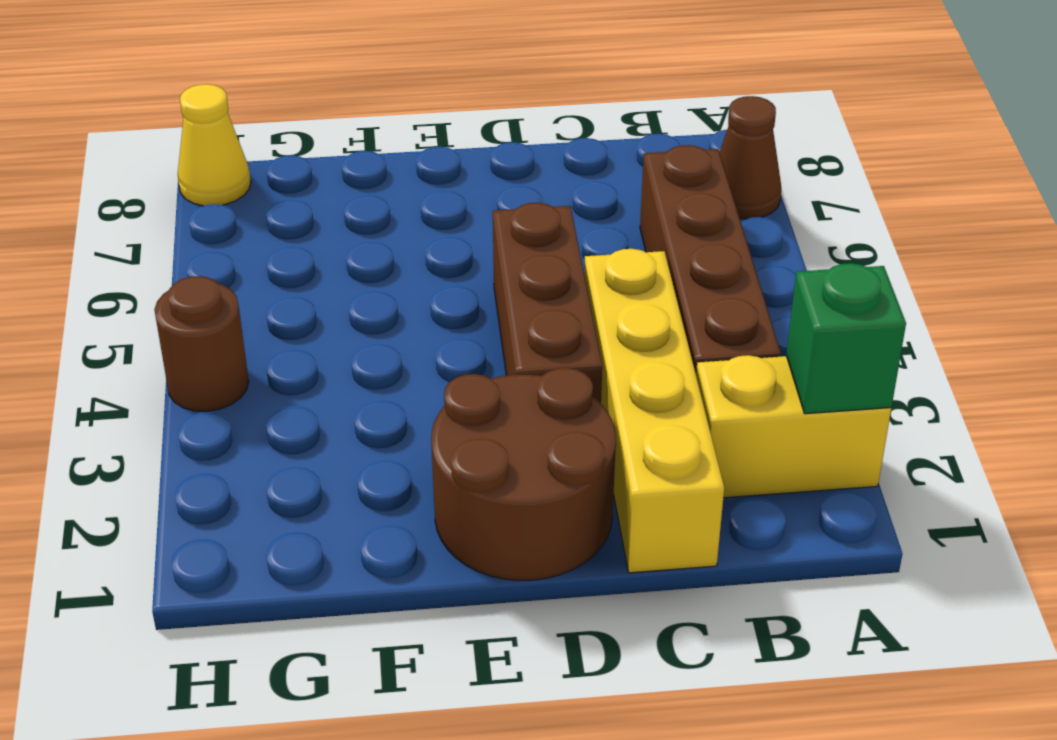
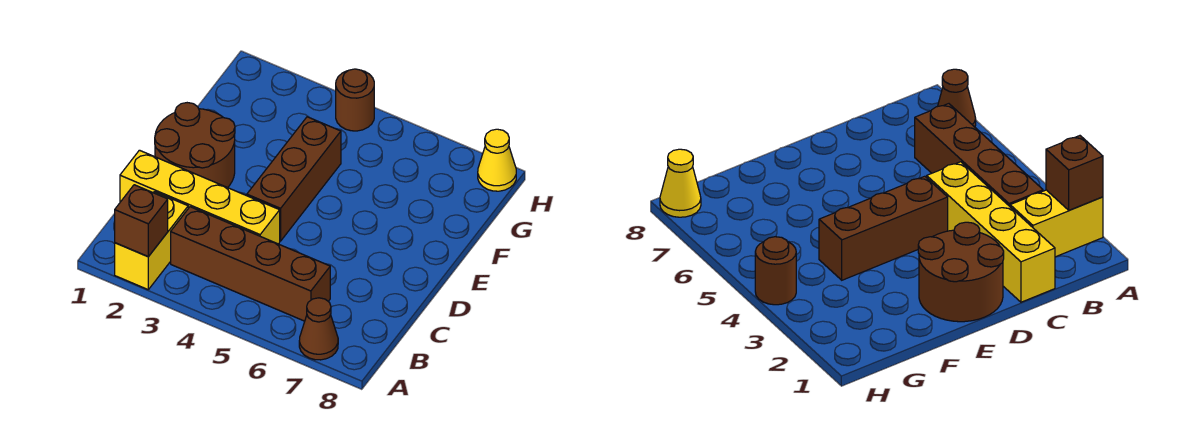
green brick A2 level 2 -> brown brick A2 level 2
brown brick D3:D5 level 1 -> brown brick D4:F4 level 1

